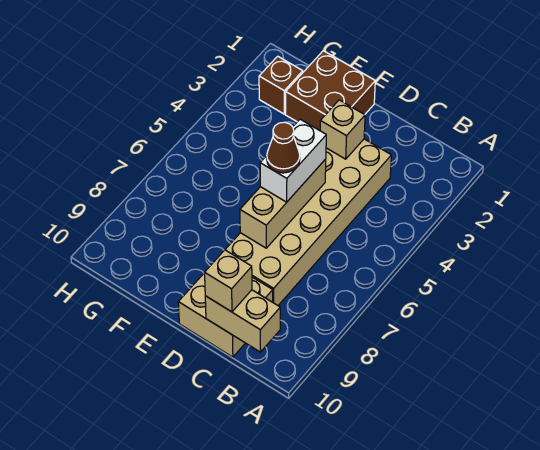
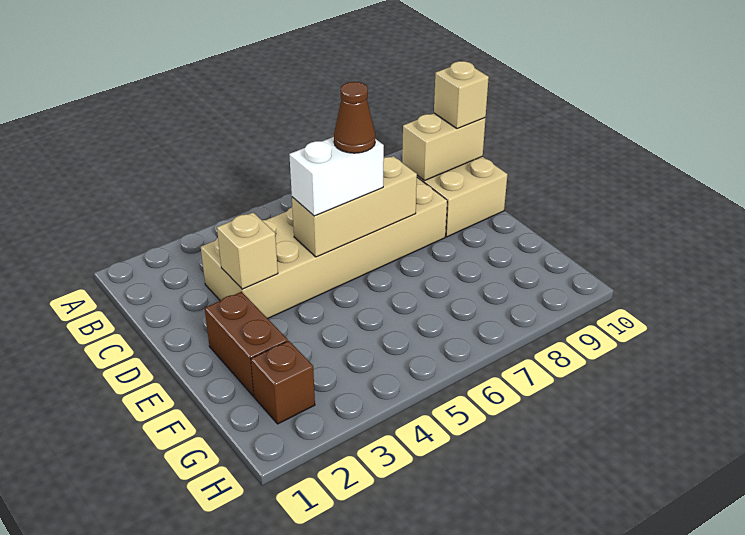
tan brick B10:C10 level 2 -> tan brick C9:C10 level 2
brown brick E1:F2 level 1 -> brown brick E2:F2 level 1

